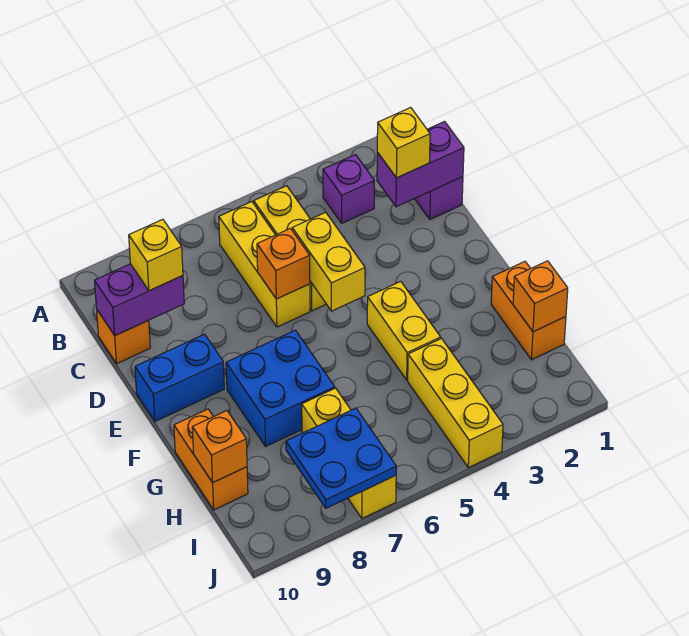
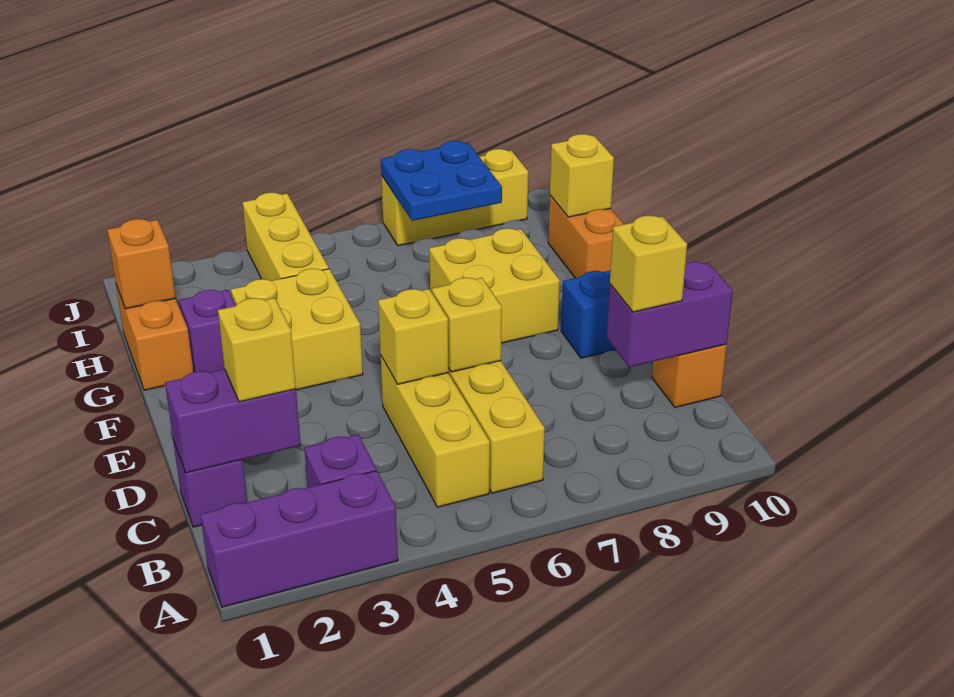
none -> purple brick A1:A3 level 1
yellow brick D5:E5 level 2 -> yellow brick D5 level 2
orange brick D6 level 2 -> yellow brick D6 level 2
yellow brick F4:G4 level 1 -> yellow brick F3:G4 level 1
blue brick F7:G8 level 1 -> yellow brick F7:G8 level 1
none -> purple brick G2 level 1
yellow brick H7:J7 level 1 -> yellow brick J7:J9 level 1
orange brick H10 level 2 -> yellow brick H10 level 2

